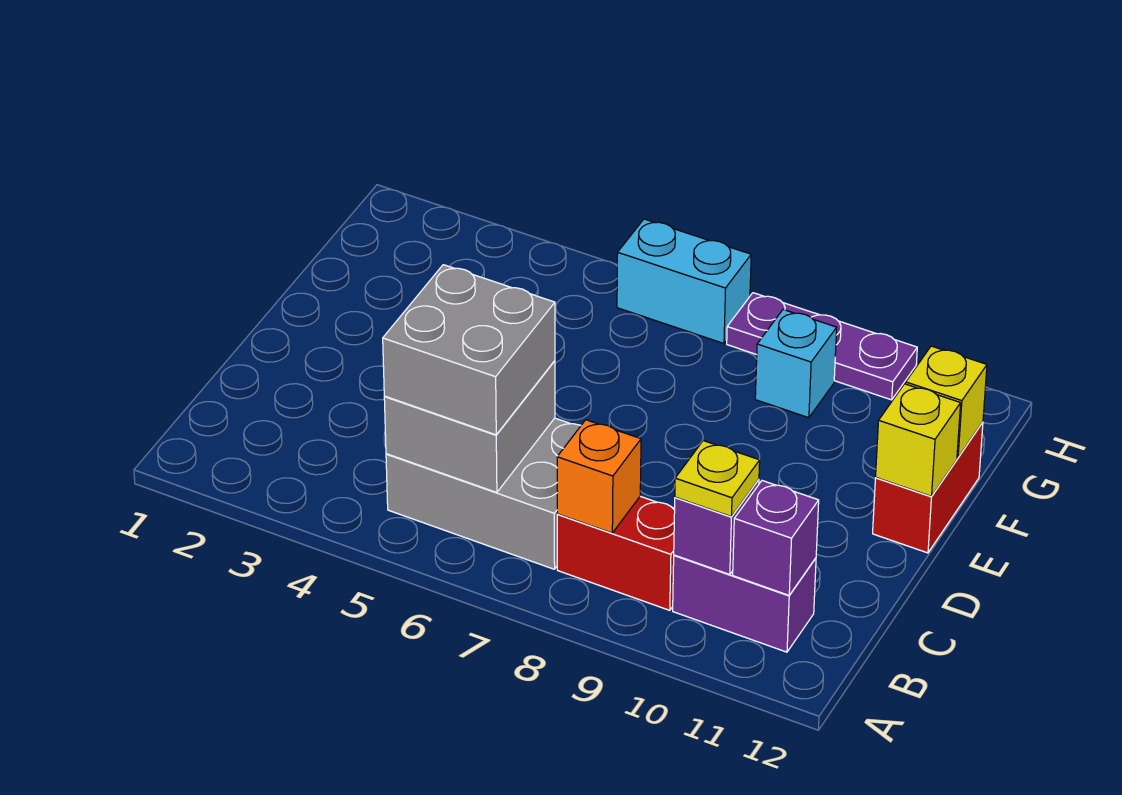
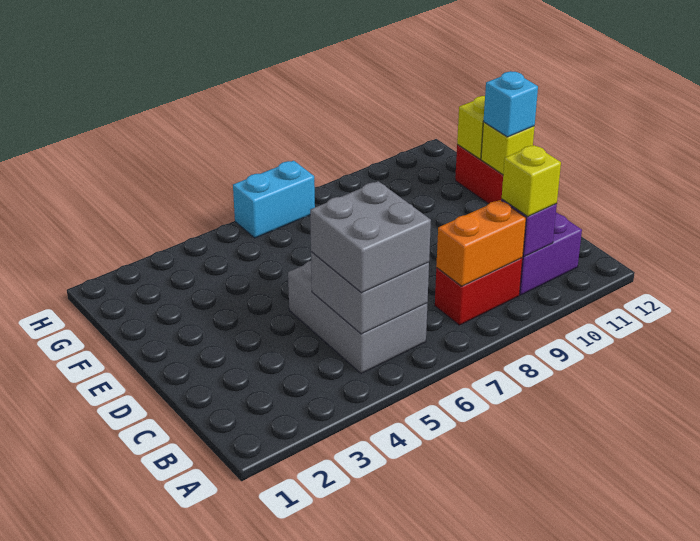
grey brick B5:C7 level 1 -> grey brick B5:D6 level 1
orange brick B8 level 2 -> orange brick B8:B9 level 2
yellow plate B10 level 3 -> yellow brick B10 level 3
purple brick B11 level 2 -> none
cyan brick G9 level 1 -> cyan brick E12 level 3
purple plate H8:H10 level 1 -> none

